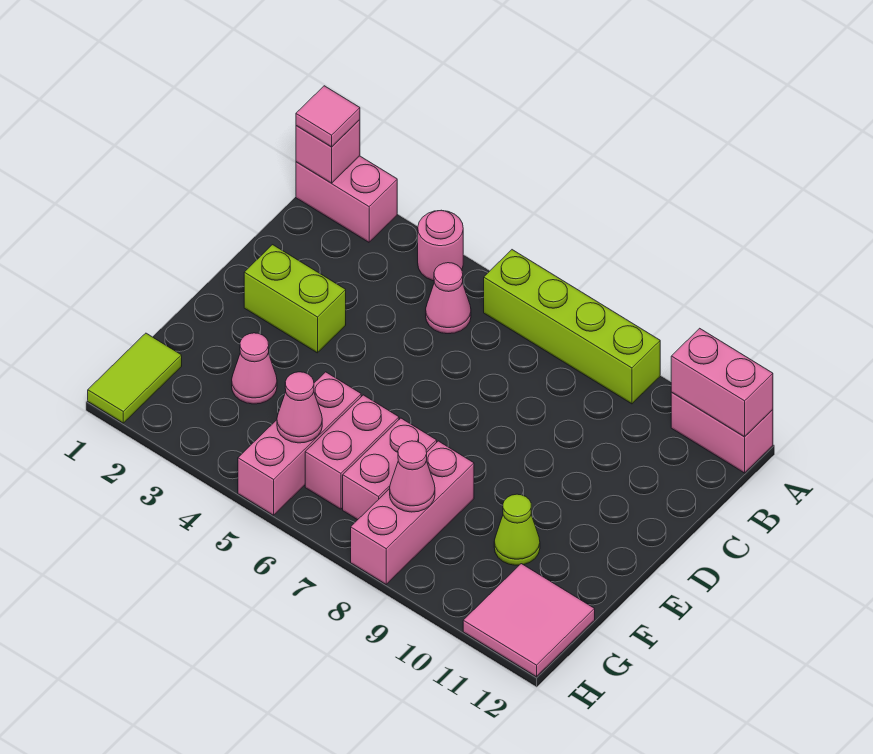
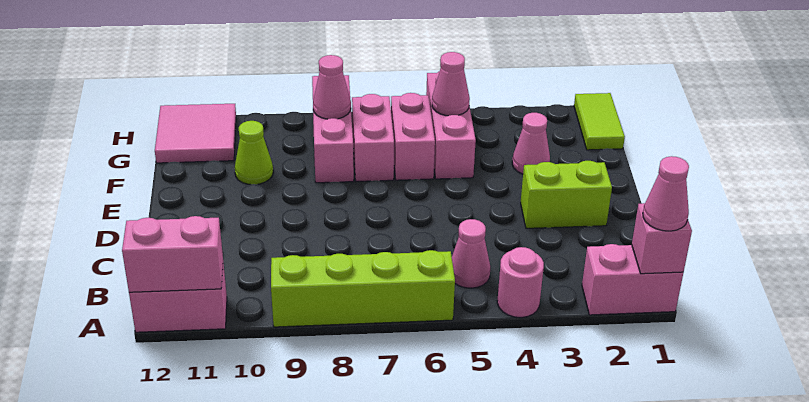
pink tile A1 level 3 -> pink cone A1 level 3

